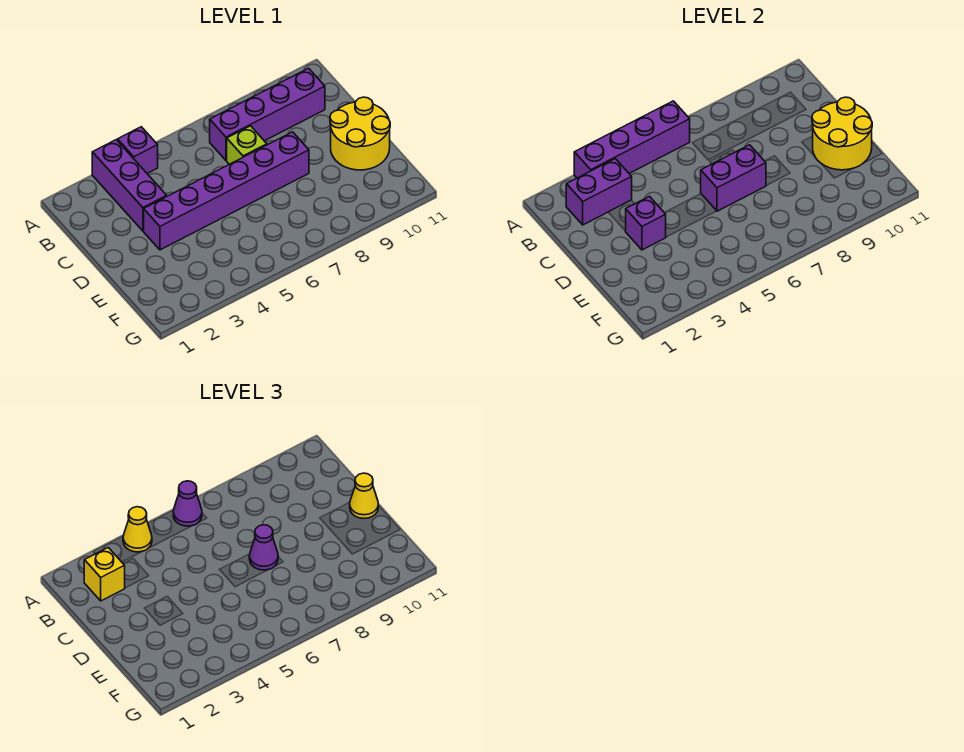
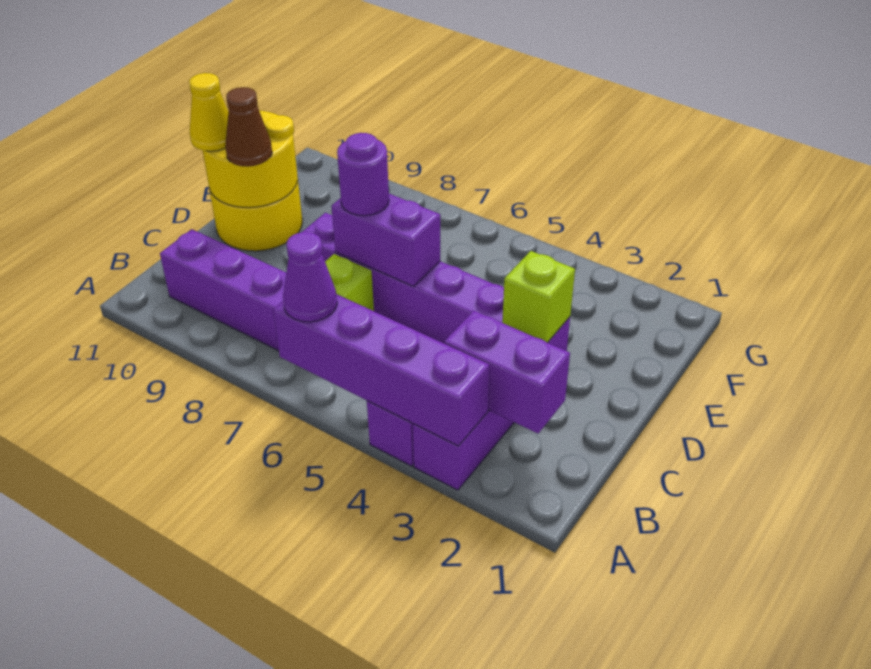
yellow cone A4 level 3 -> none
yellow brick B2 level 3 -> none
purple brick D3 level 2 -> lime brick D3 level 2
purple cone D7 level 3 -> purple round brick D7 level 3
none -> brown cone D10 level 3

